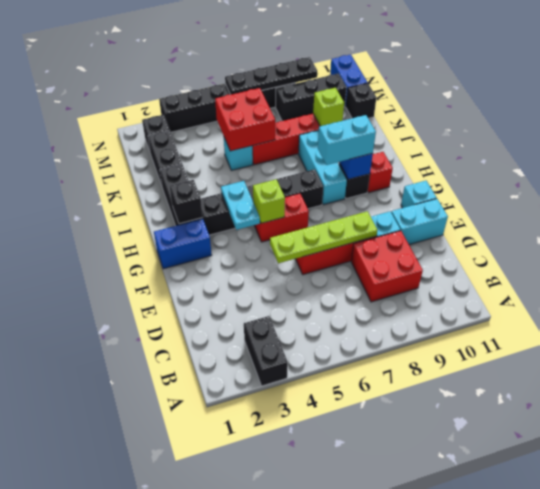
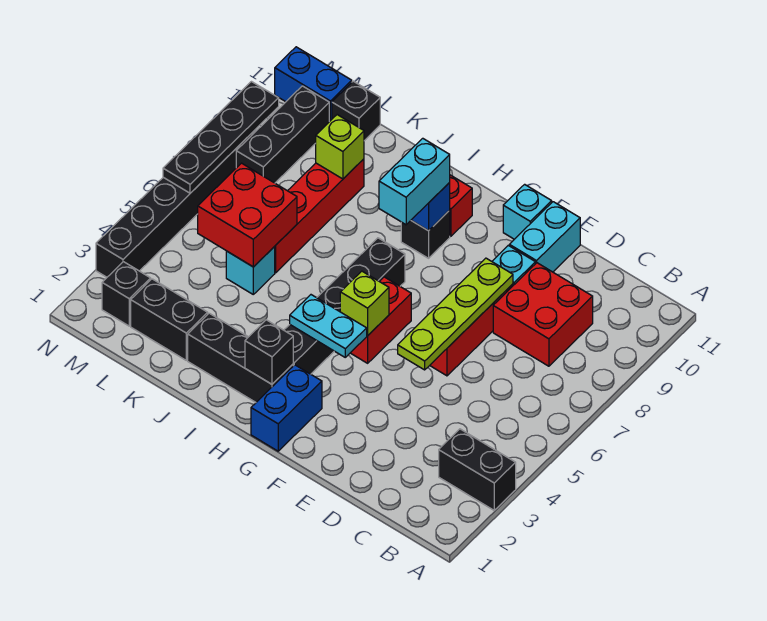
cyan brick H8:J8 level 1 -> none

